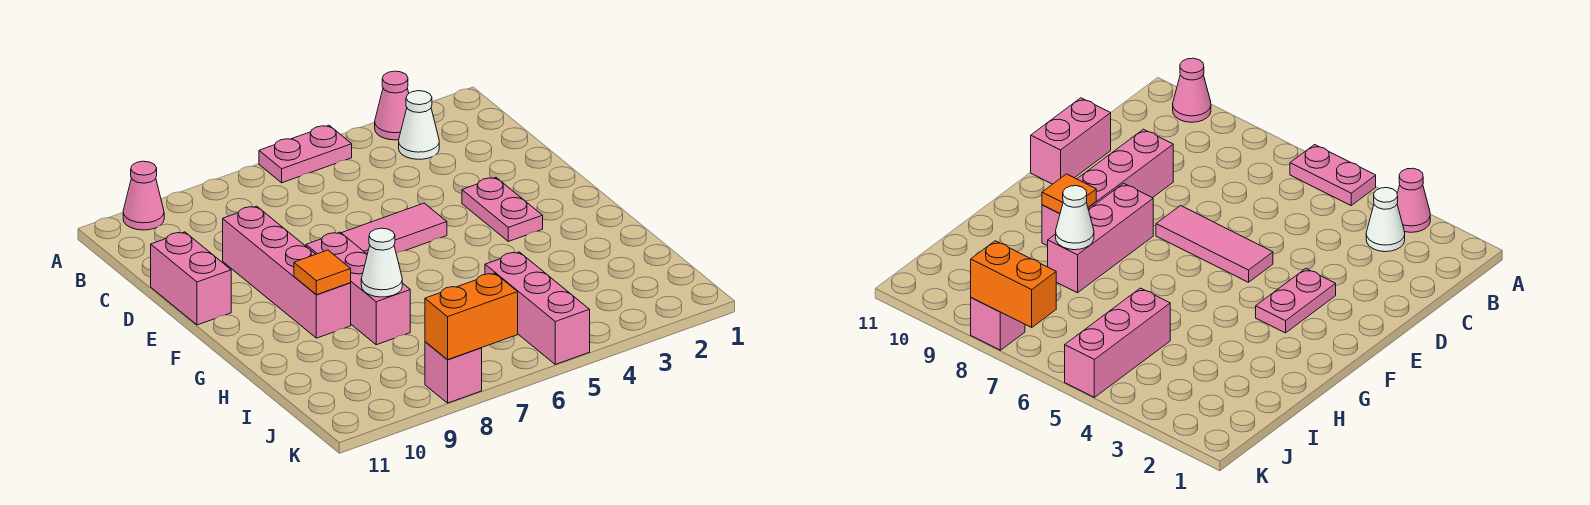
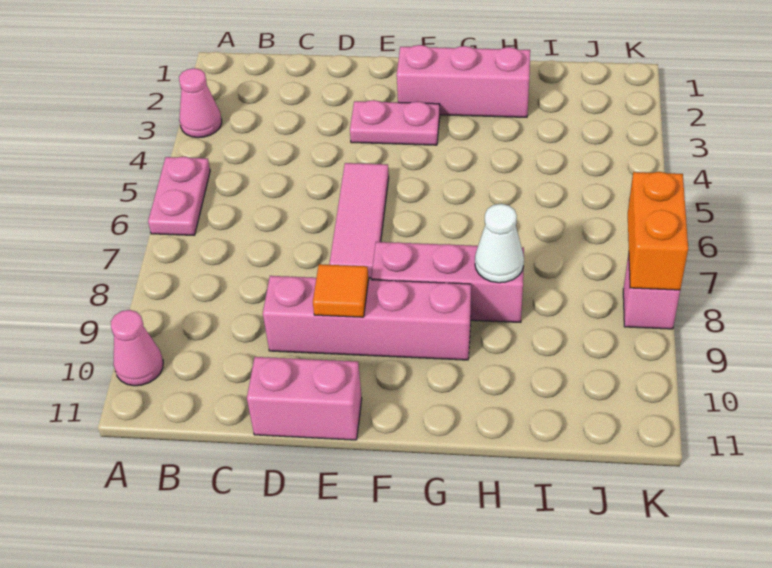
white cone B3 level 1 -> none
orange tile G9 level 2 -> orange tile E9 level 2
pink brick I5:K5 level 1 -> pink brick F2:H2 level 1

